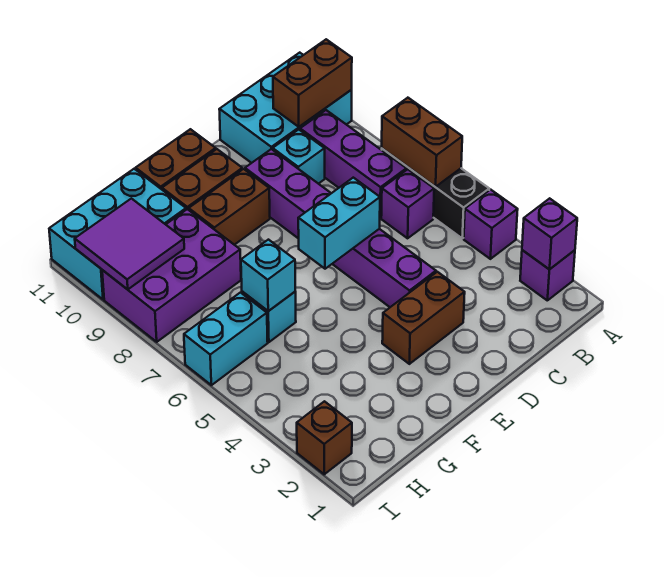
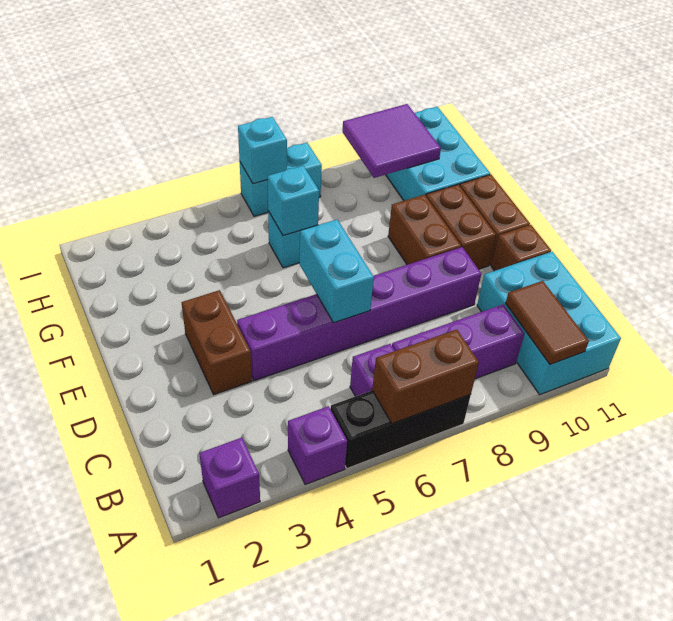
purple brick A2 level 2 -> none
brown brick A10:B10 level 2 -> brown tile A10:B10 level 2
cyan brick C9 level 1 -> cyan brick I6 level 2
purple brick G8:I9 level 1 -> none
cyan brick H6:I6 level 1 -> cyan brick I6:I7 level 1
brown brick I2 level 1 -> brown brick D11 level 1

